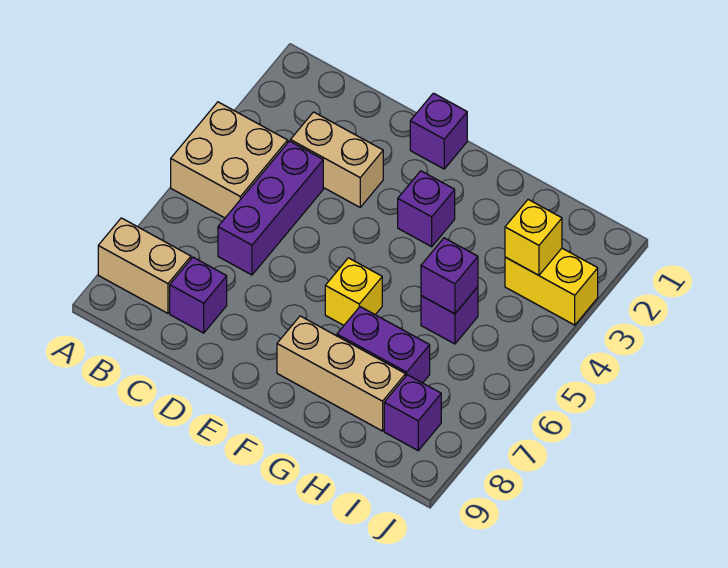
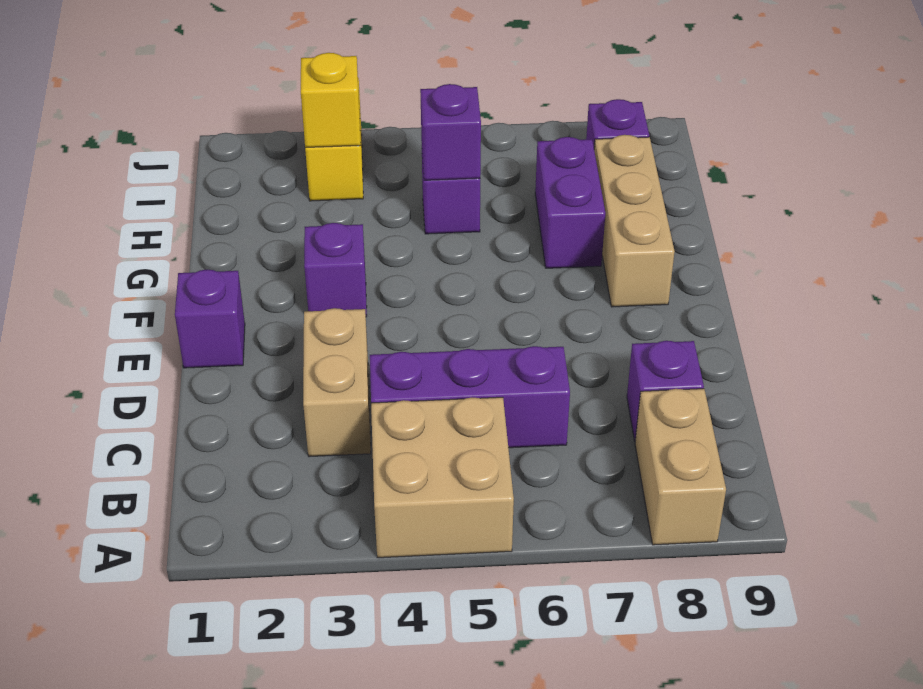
yellow brick F6 level 1 -> none

